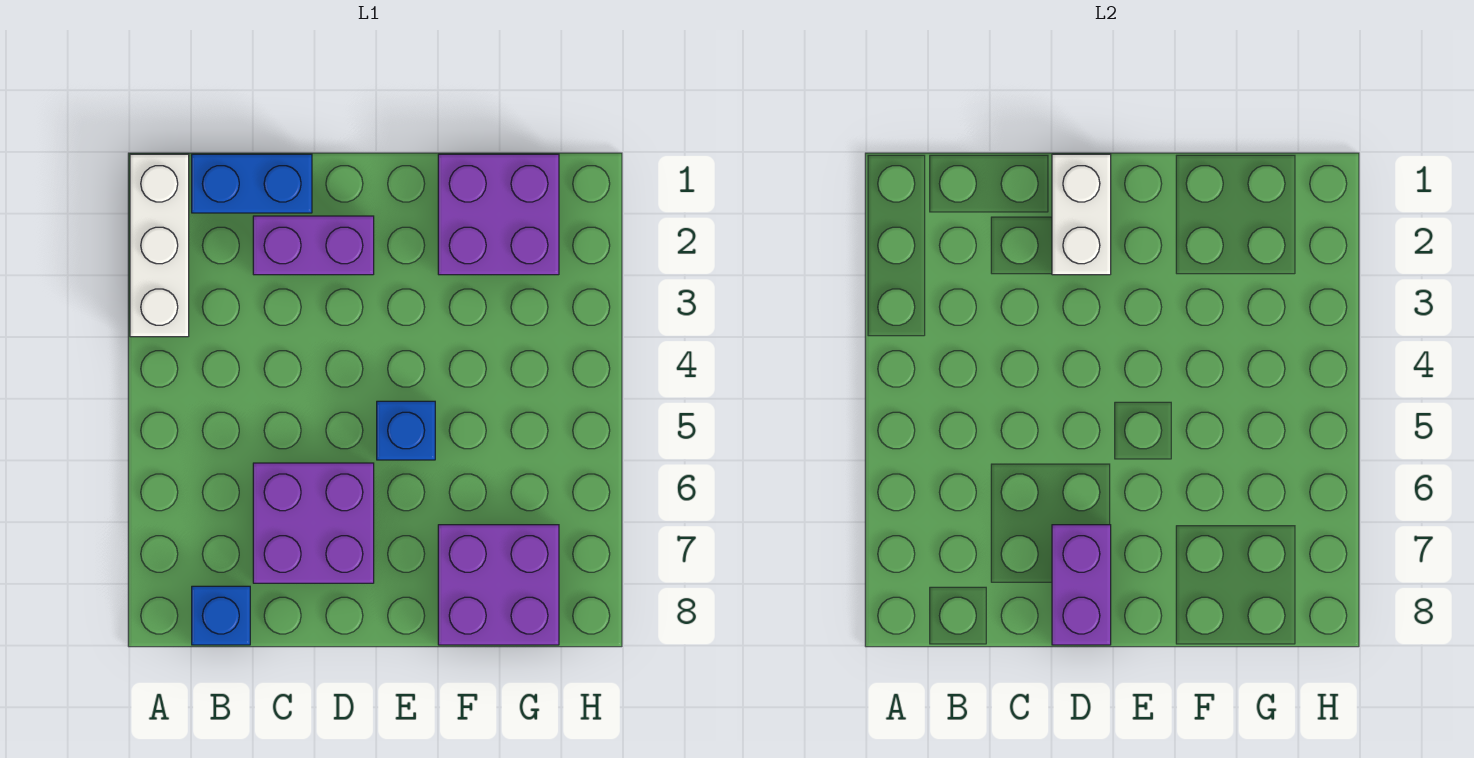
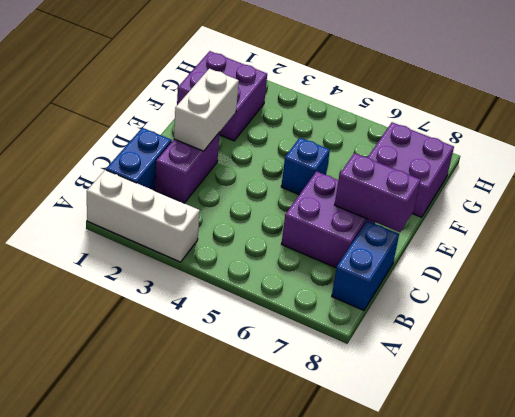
blue brick B8 level 1 -> blue brick B8:C8 level 1
white brick D1:D2 level 2 -> white brick D2:E2 level 2

